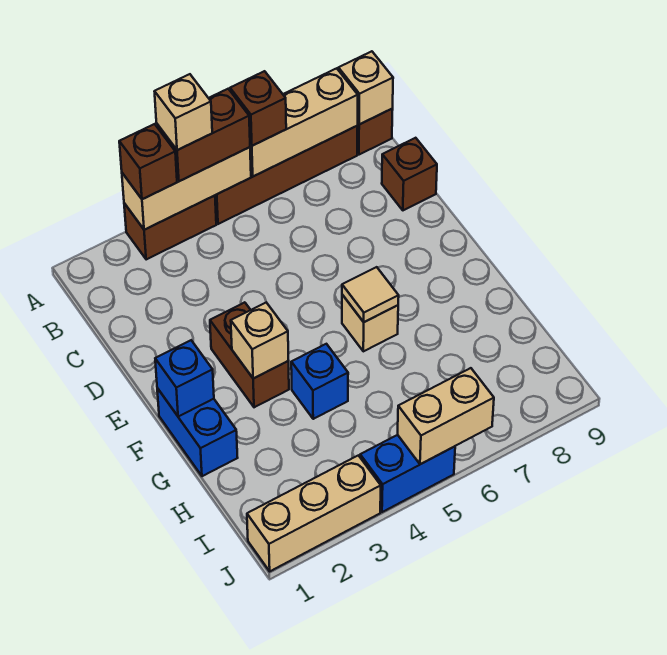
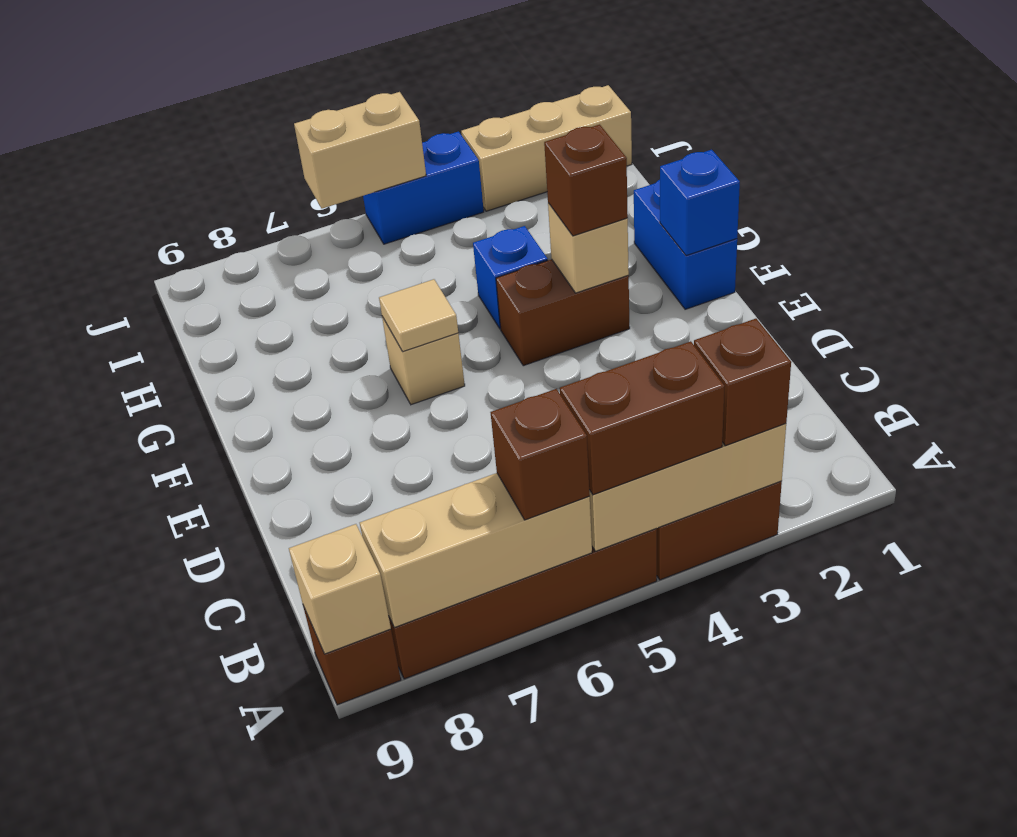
tan brick A4 level 4 -> none
brown brick C9 level 1 -> brown brick F3 level 3
brown brick E3:F3 level 1 -> brown brick F3:F4 level 1

